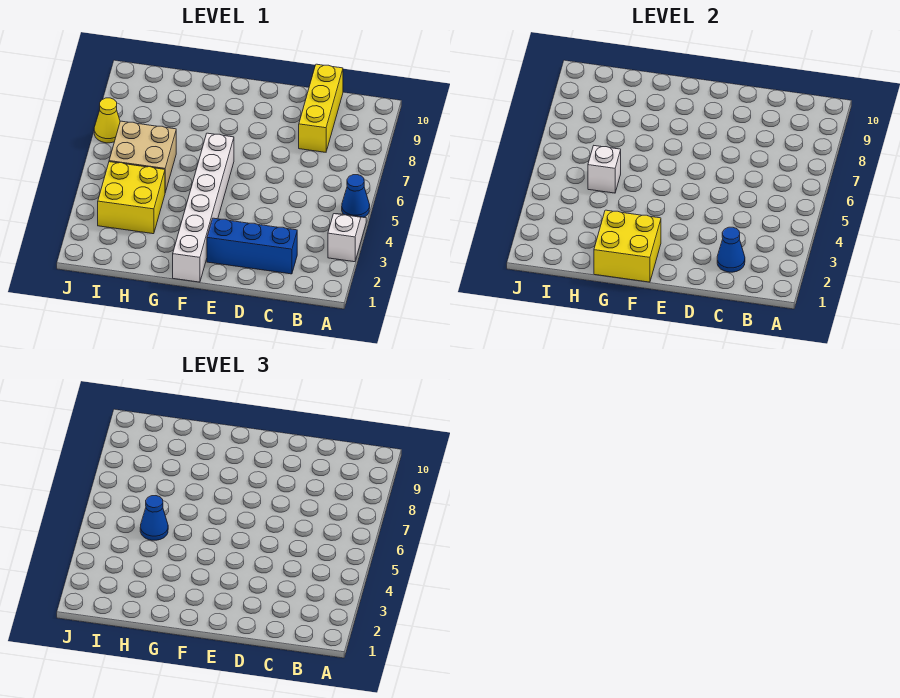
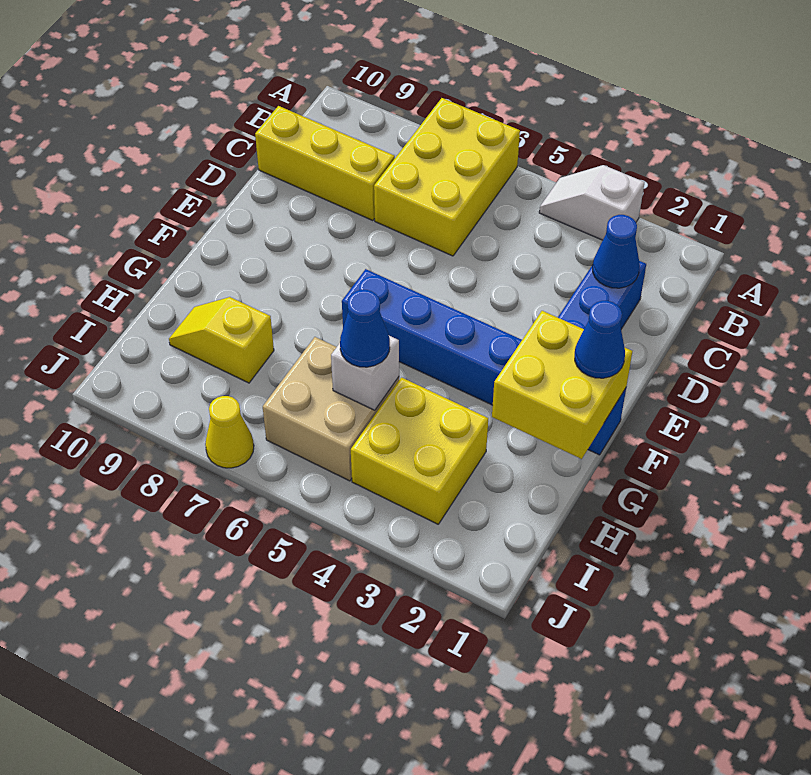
blue cone A5 level 1 -> blue cone F1 level 3
none -> yellow brick A6:C7 level 1
white brick F1:F6 level 1 -> blue brick F1:F6 level 1
none -> yellow slope H8:H9 level 1 top 8

